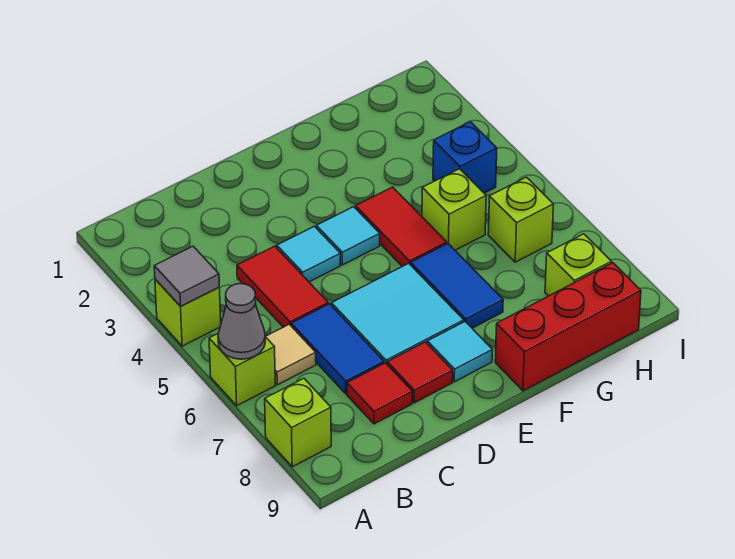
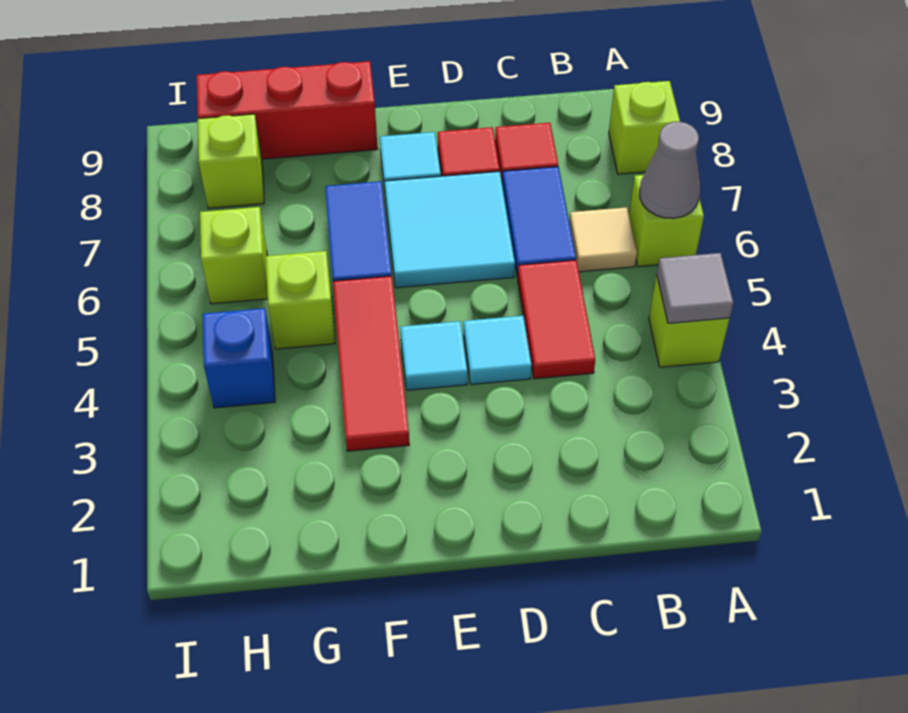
red tile F4:F5 level 1 -> red tile F3:F5 level 1

